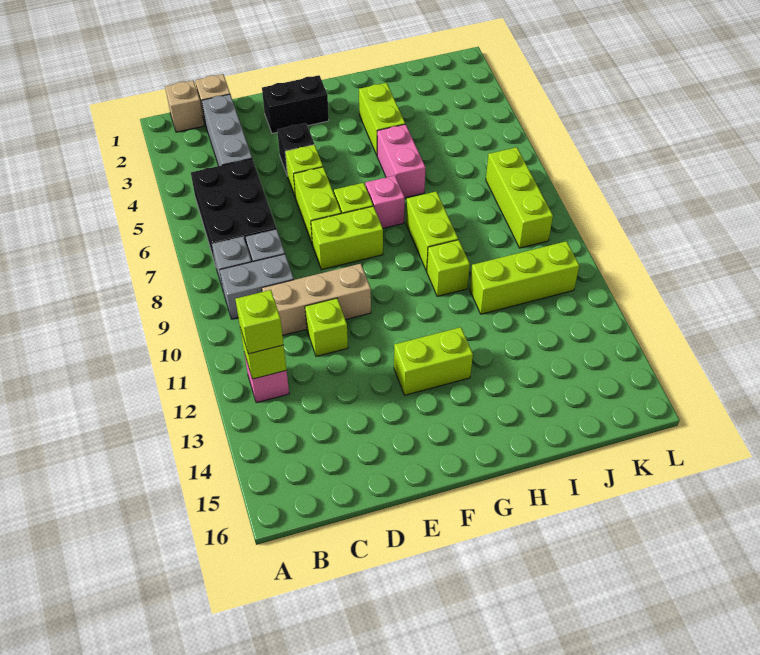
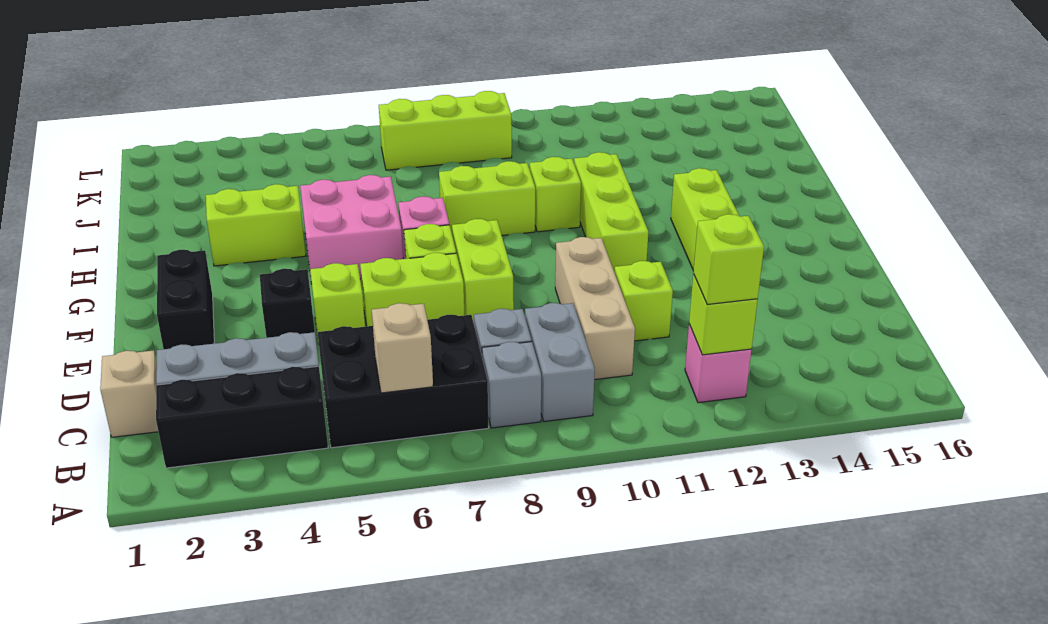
tan brick B1 level 1 -> tan brick B6 level 2
none -> black brick B2:B4 level 1
pink brick H5:H6 level 1 -> pink brick G5:H6 level 1
lime brick I11:K11 level 1 -> lime brick F11:H11 level 1

